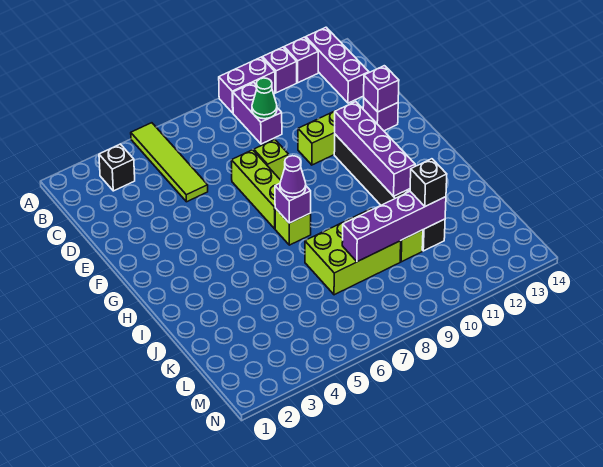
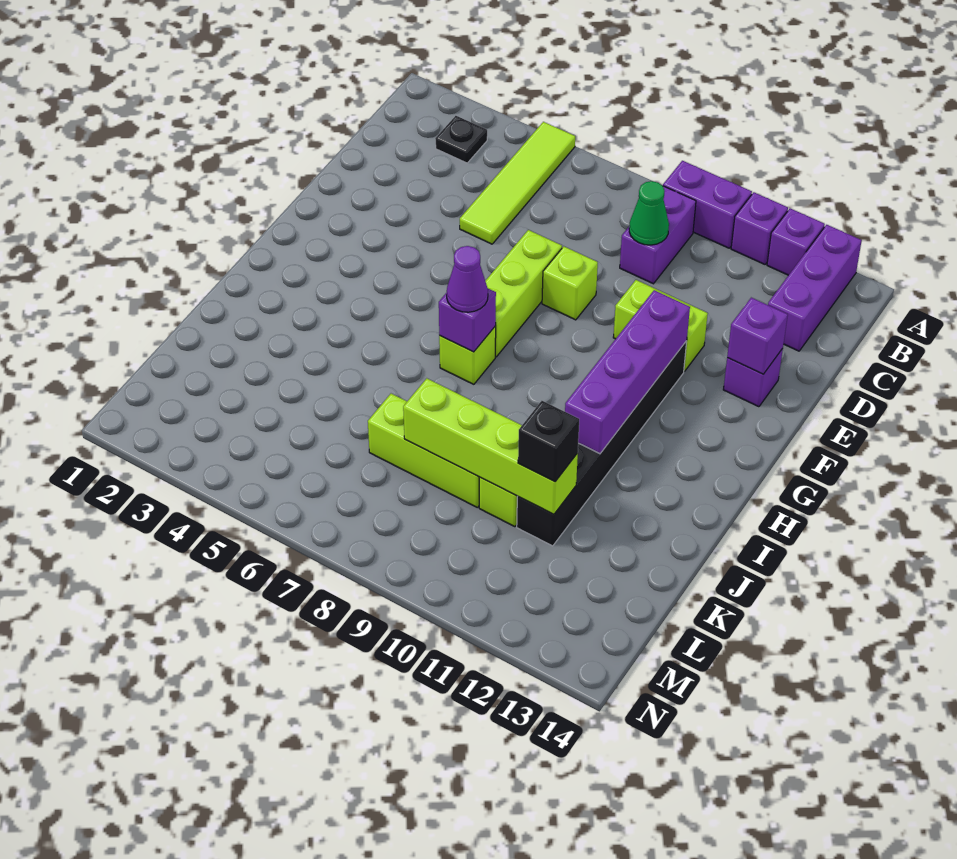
black brick B3 level 1 -> black plate B3 level 1
lime brick J7:K9 level 1 -> lime brick K7:K9 level 1
purple brick K8:K11 level 2 -> lime brick K8:K11 level 2

